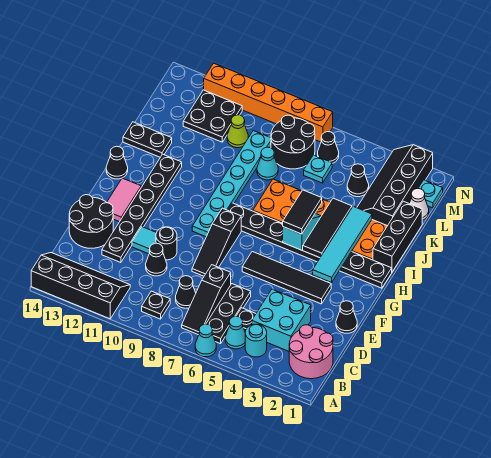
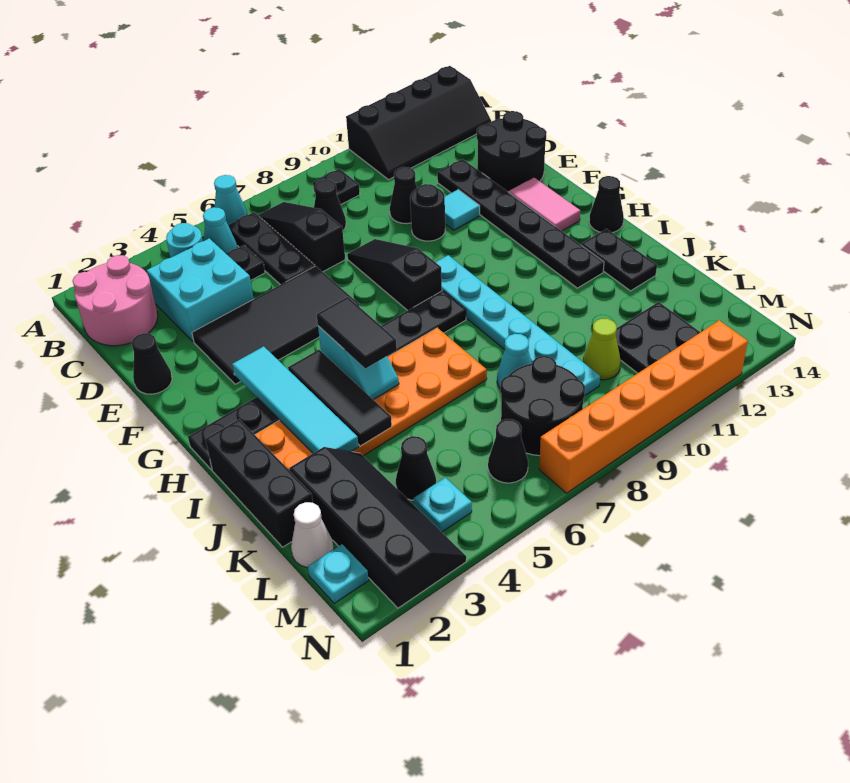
black tile F3:F6 level 1 -> black tile E3:F6 level 1
black plate J13:J14 level 1 -> black plate I13:J13 level 1
cyan plate L6 level 1 -> cyan plate M4 level 1

